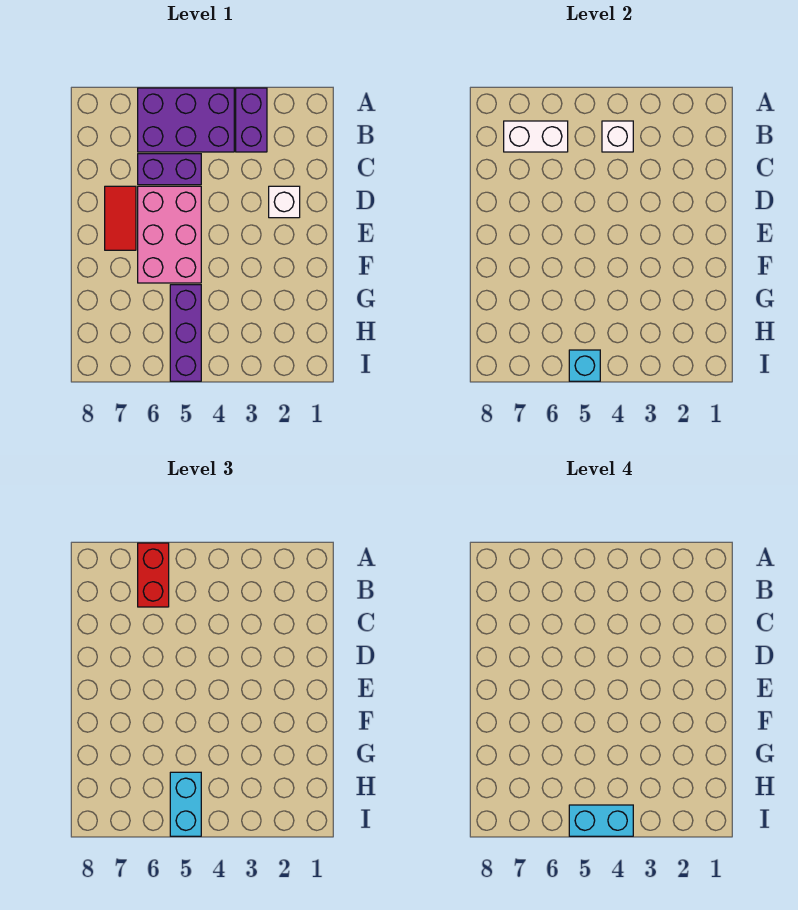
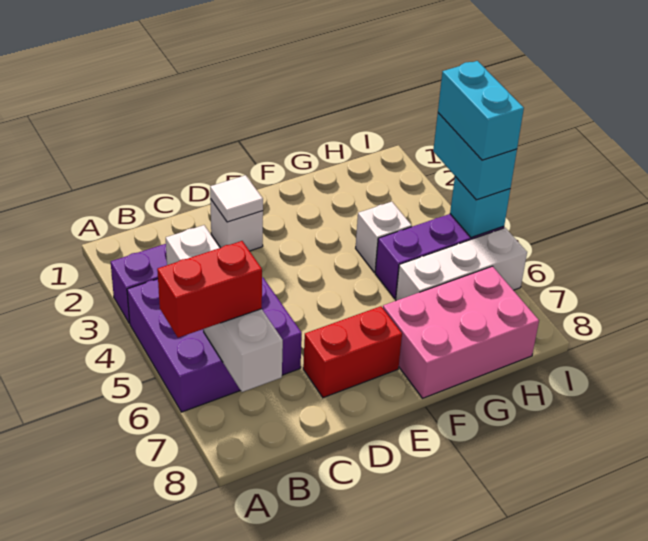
none -> white tile D2 level 2
pink brick D5:F6 level 1 -> pink brick F7:H8 level 1
red tile D7:E7 level 1 -> red brick D7:E7 level 1
none -> white brick G4 level 1
none -> white brick G6:I6 level 1
cyan brick H5:I5 level 3 -> cyan brick I4:I5 level 3

